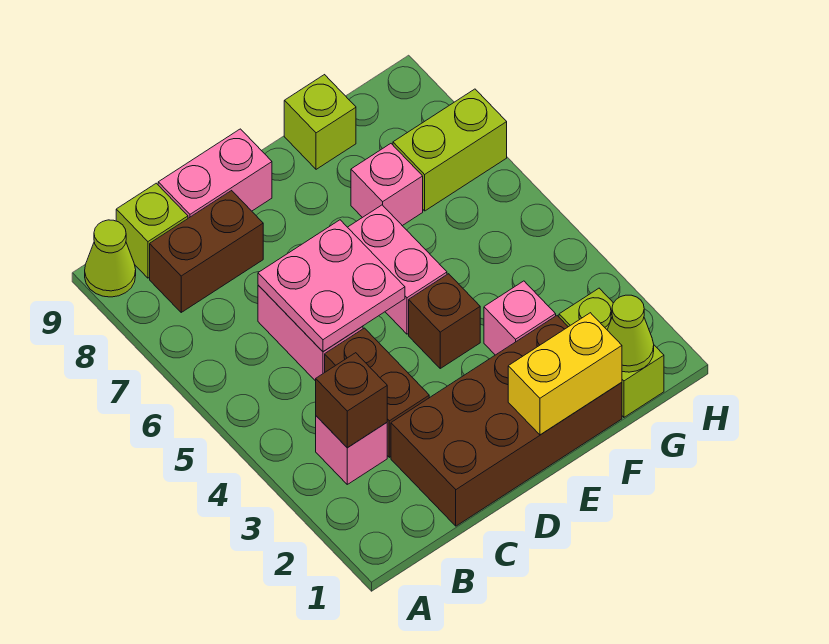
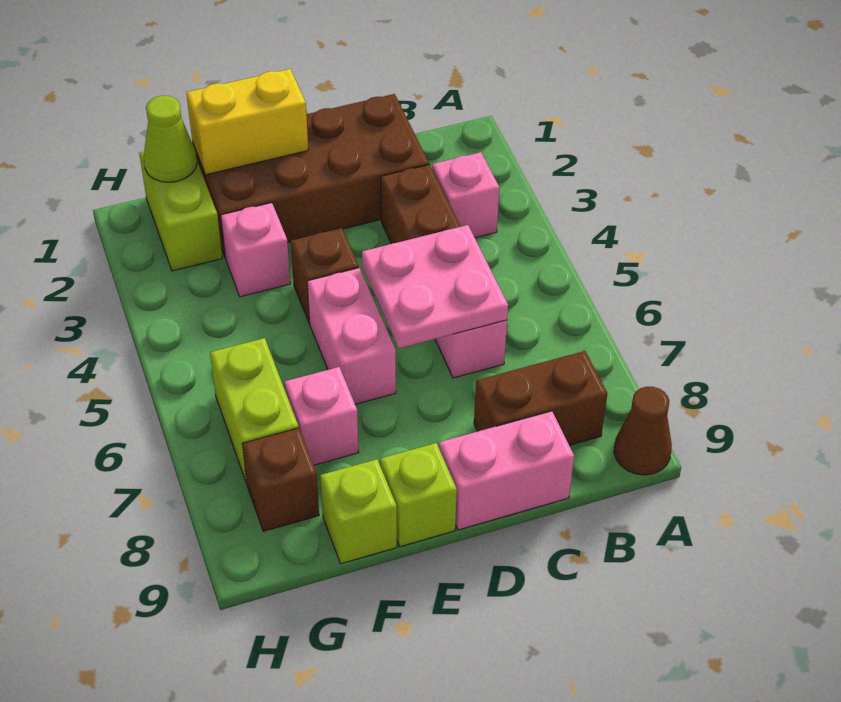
lime cone A9 level 1 -> brown cone A9 level 1
brown brick B3 level 2 -> brown brick G8 level 1
lime brick B9 level 1 -> lime brick E9 level 1
lime brick G7:H7 level 1 -> lime brick G6:G7 level 1

